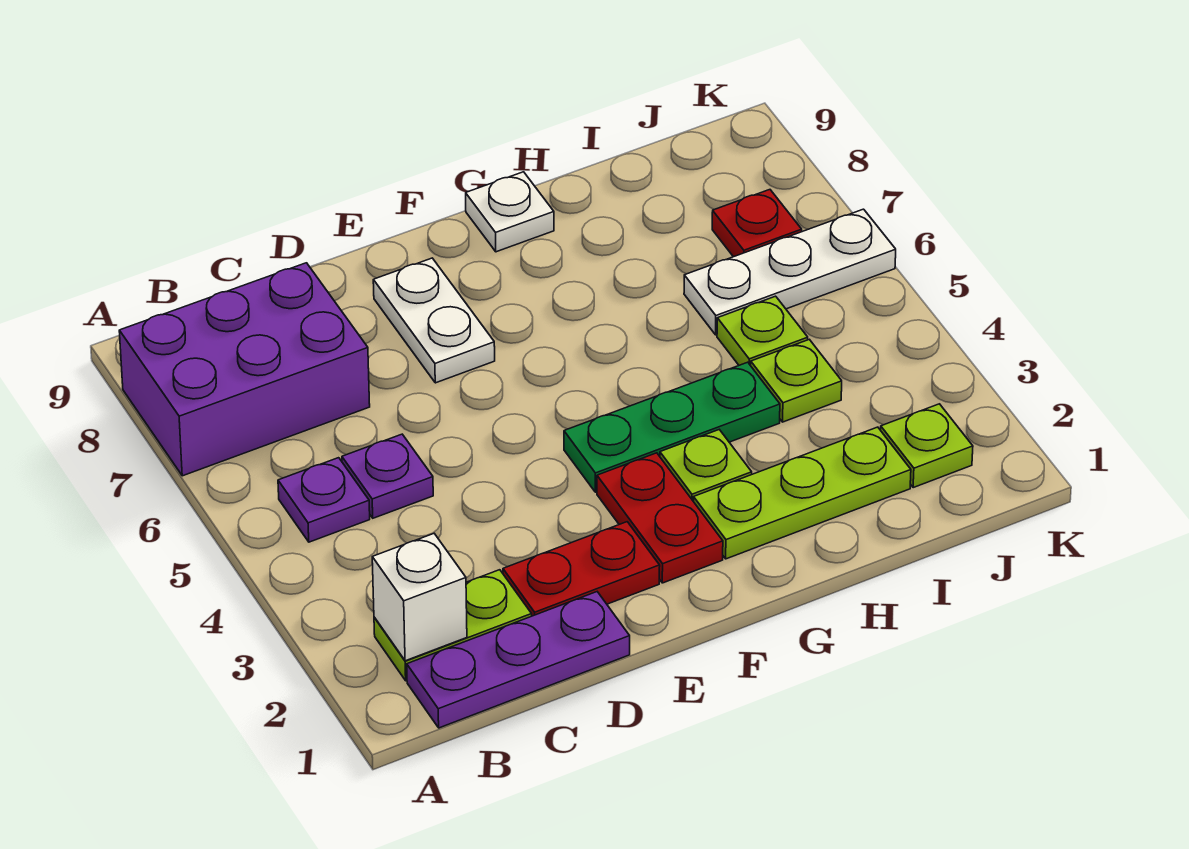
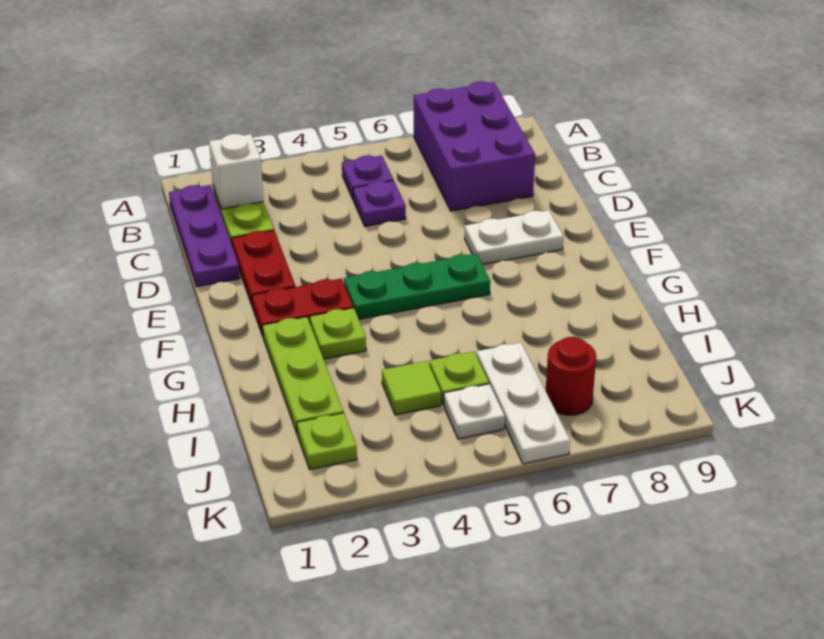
green plate F4:H4 level 1 -> green plate F4:F6 level 1
white plate G9 level 1 -> white plate J5 level 1
lime plate I4 level 1 -> lime tile I4 level 1
red plate J7 level 1 -> red round brick J7 level 1

